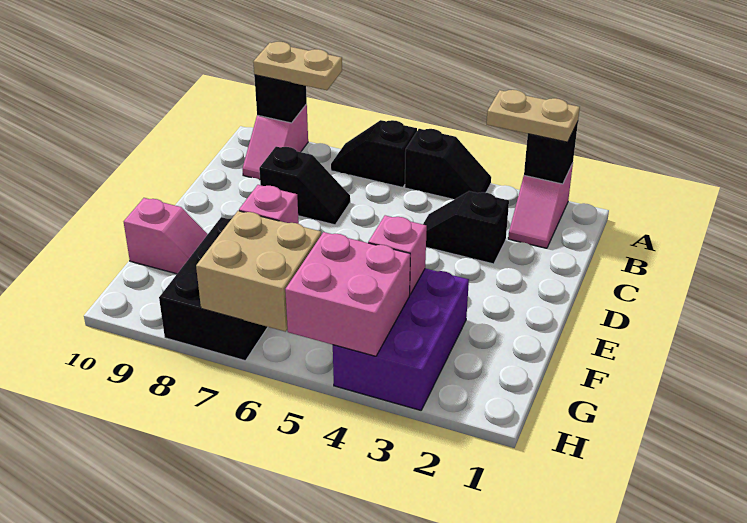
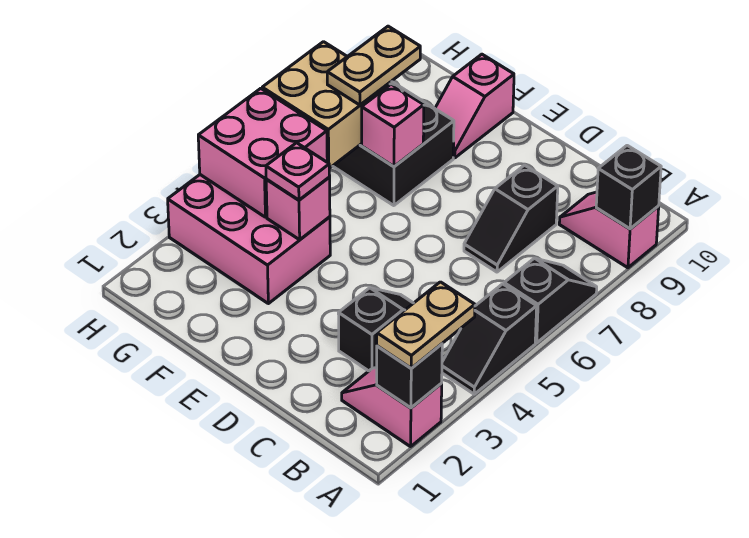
tan plate A8:A9 level 3 -> tan plate G7:G8 level 3
purple brick F3:H4 level 1 -> pink brick F3:H4 level 1
none -> pink plate F4 level 3

